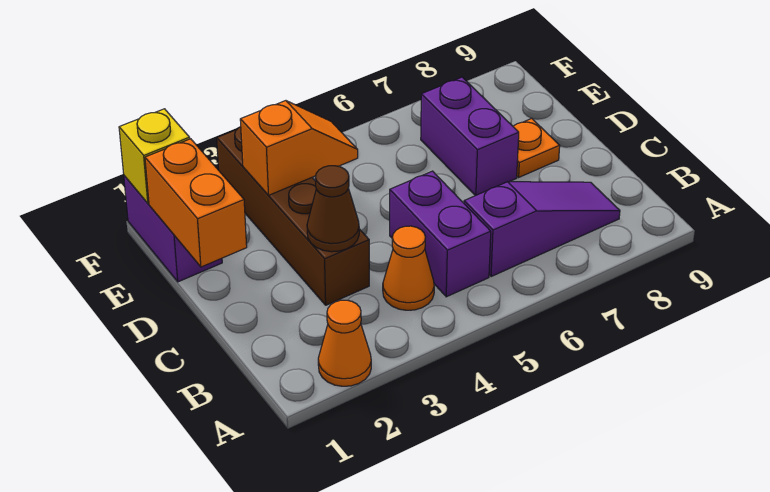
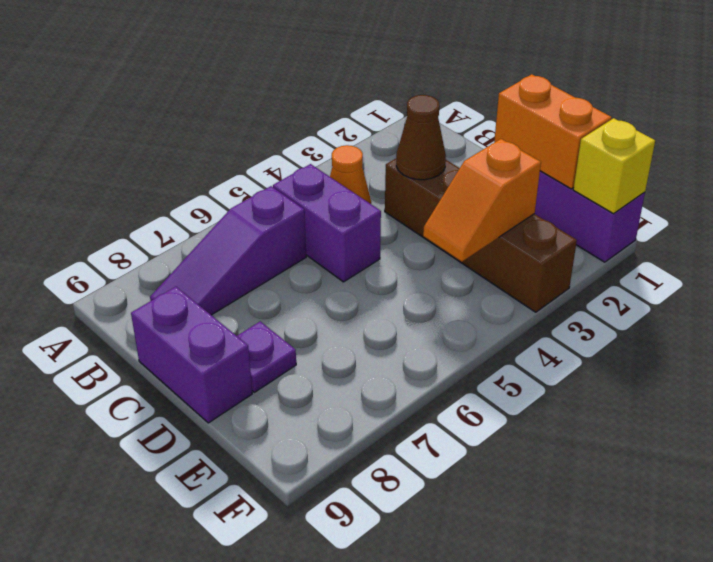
orange cone A2 level 1 -> none
purple brick D7:E7 level 1 -> purple brick C9:D9 level 1
orange plate D8 level 1 -> purple plate D8 level 1

